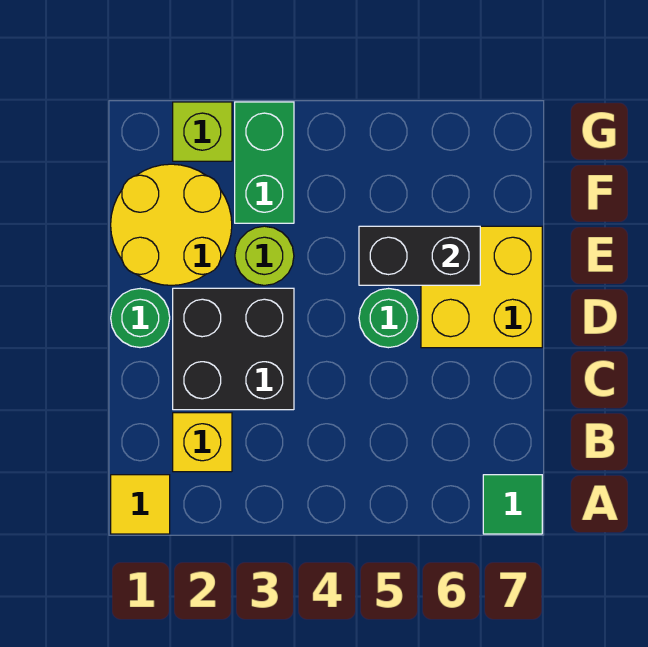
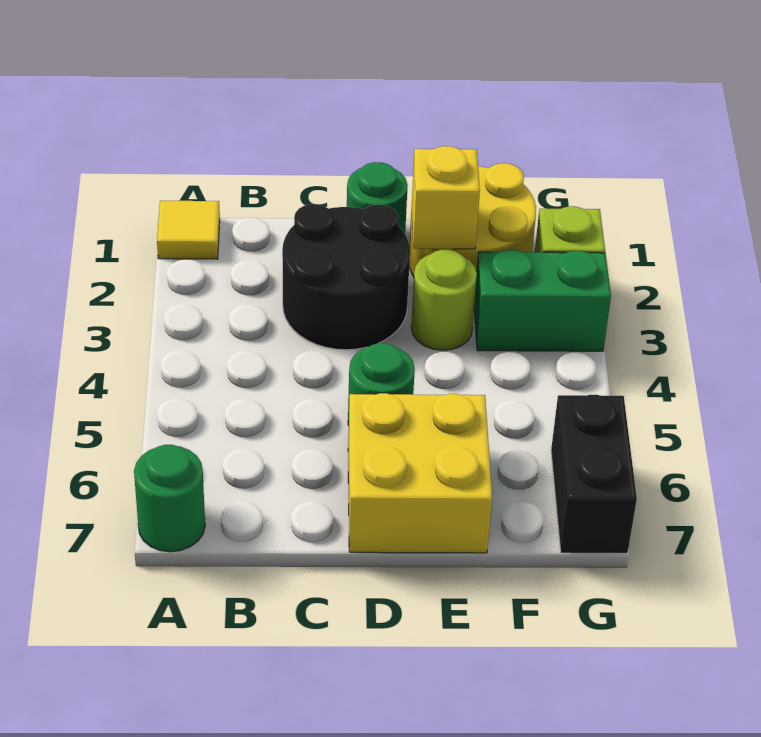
green tile A7 level 1 -> green round brick A7 level 1
yellow brick B2 level 1 -> yellow brick E2 level 2
black brick C2:D3 level 1 -> black round brick C2:D3 level 1
black brick E5:E6 level 2 -> black brick G6:G7 level 1

